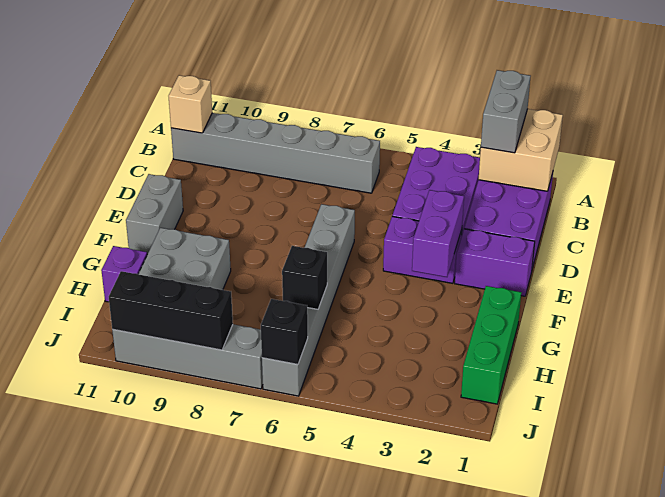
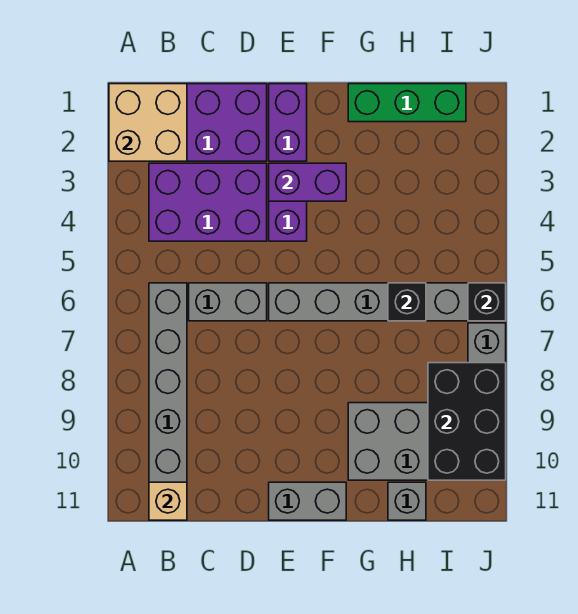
grey brick A2:B2 level 3 -> grey brick C6:D6 level 1
purple brick H11 level 1 -> grey brick H11 level 1
black brick J8:J10 level 2 -> black brick I8:J10 level 2

